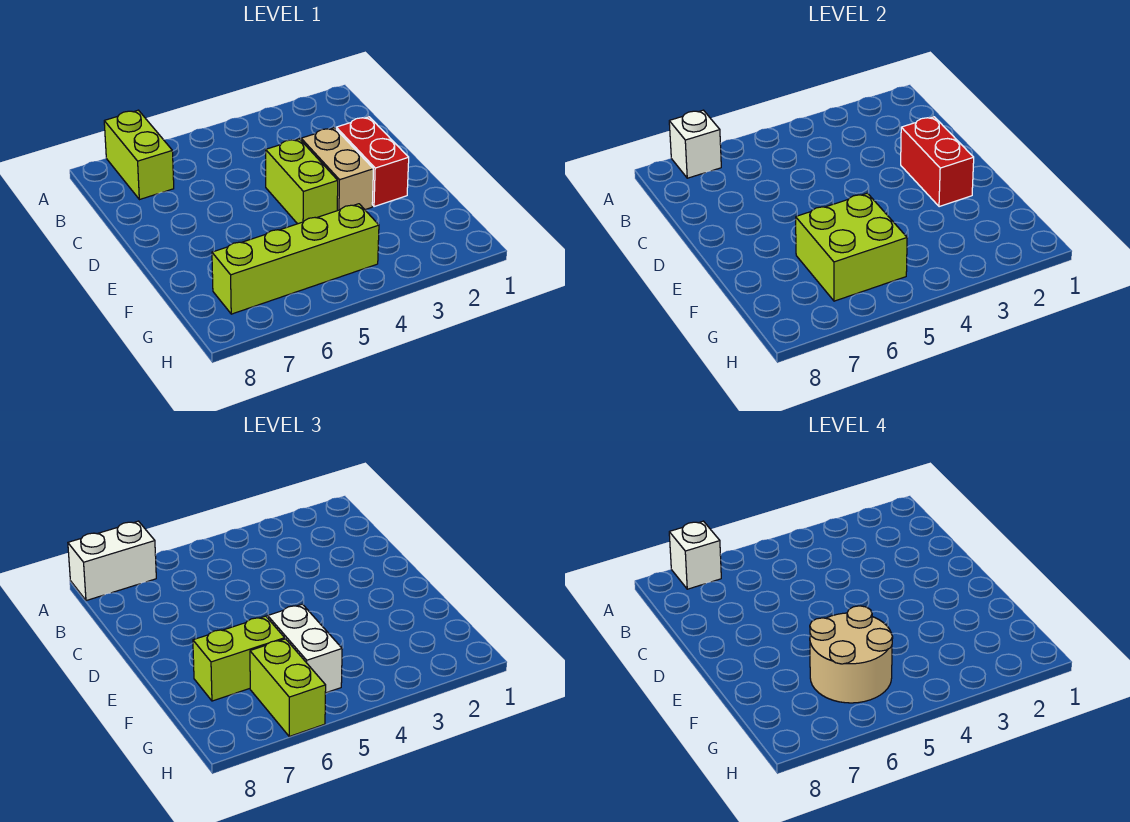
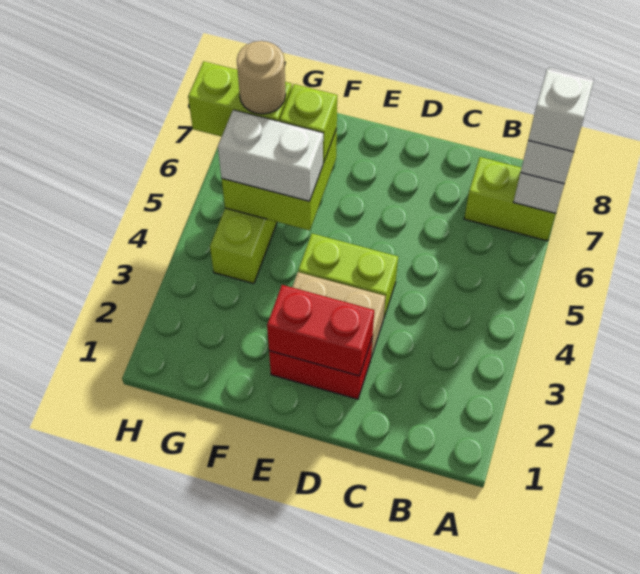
tan round brick F5:G6 level 4 -> tan round brick G6 level 4
lime brick F6:F7 level 3 -> lime brick F6 level 3

